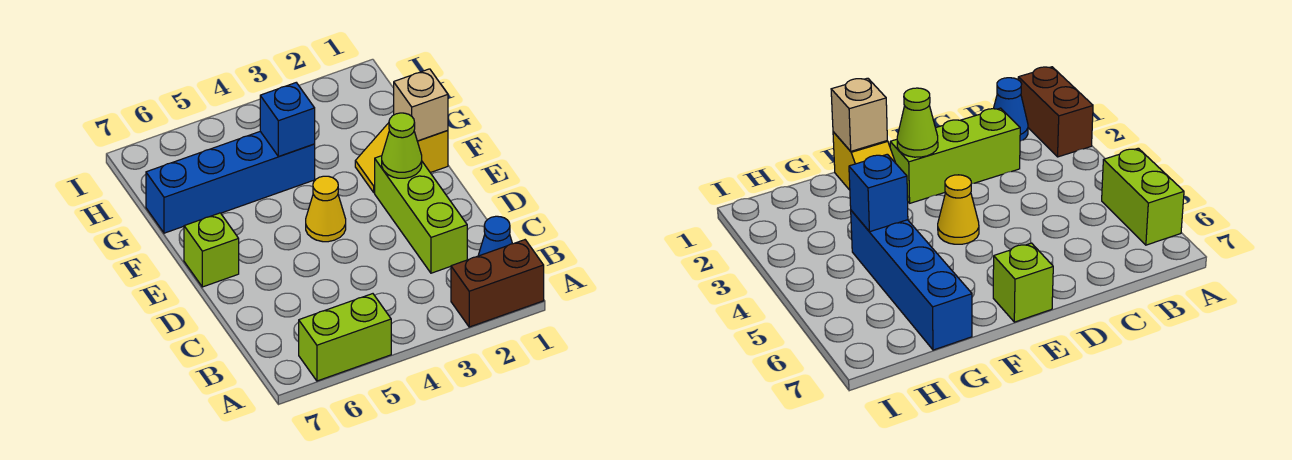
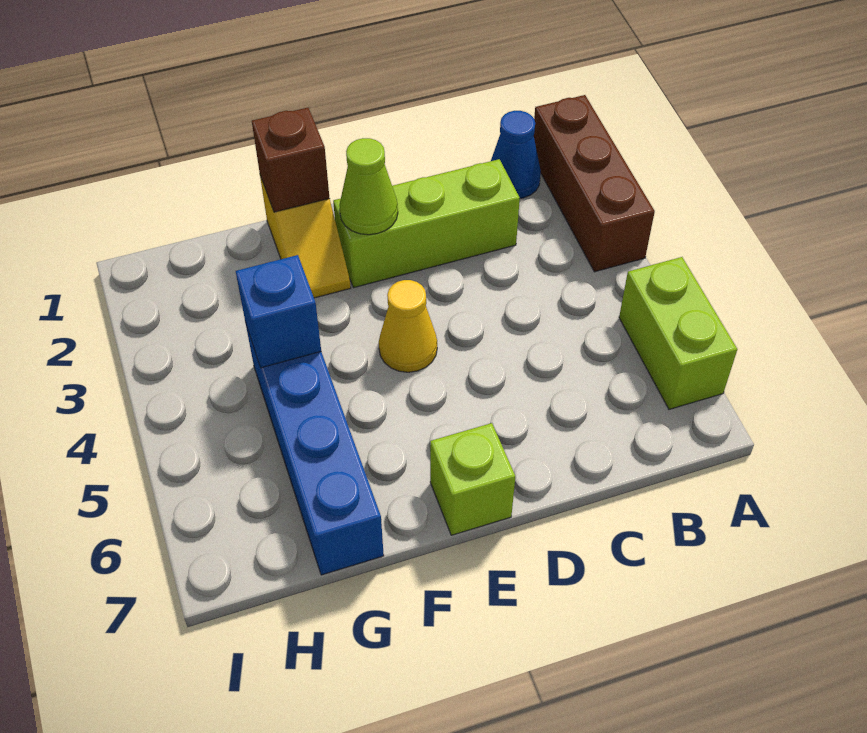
brown brick A1:A2 level 1 -> brown brick A1:A3 level 1
tan brick F1 level 2 -> brown brick F1 level 2

